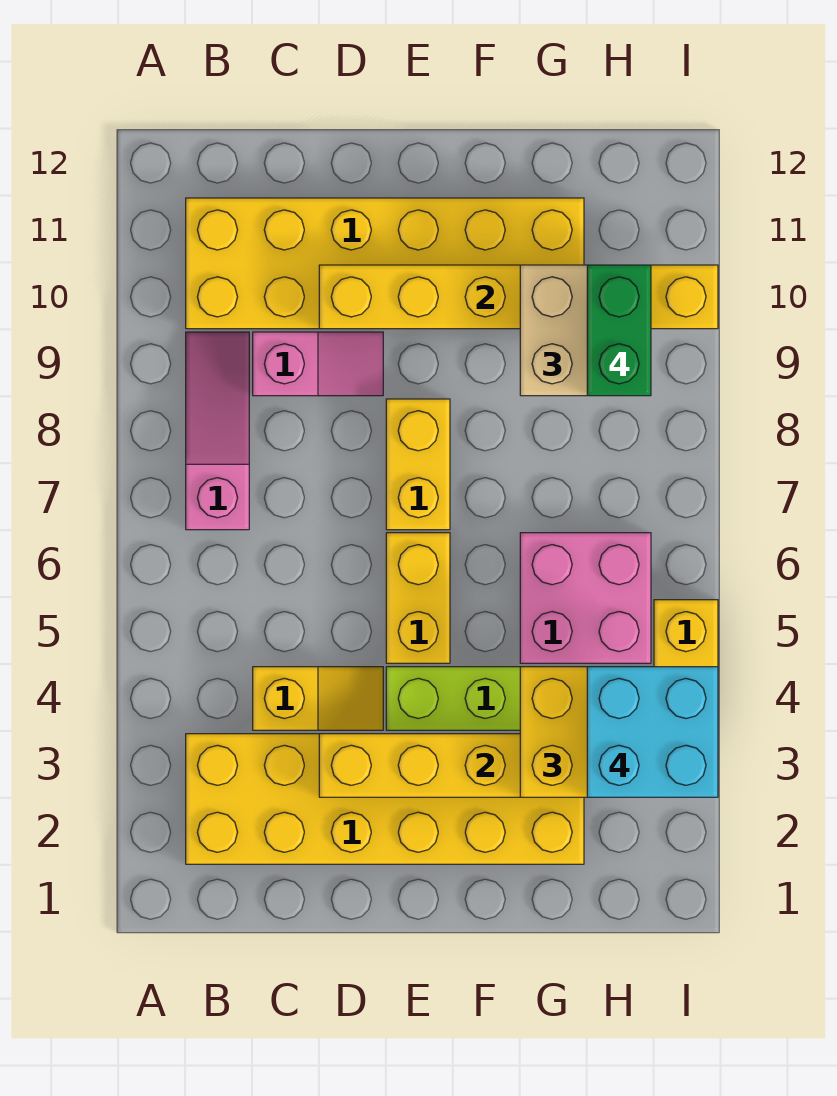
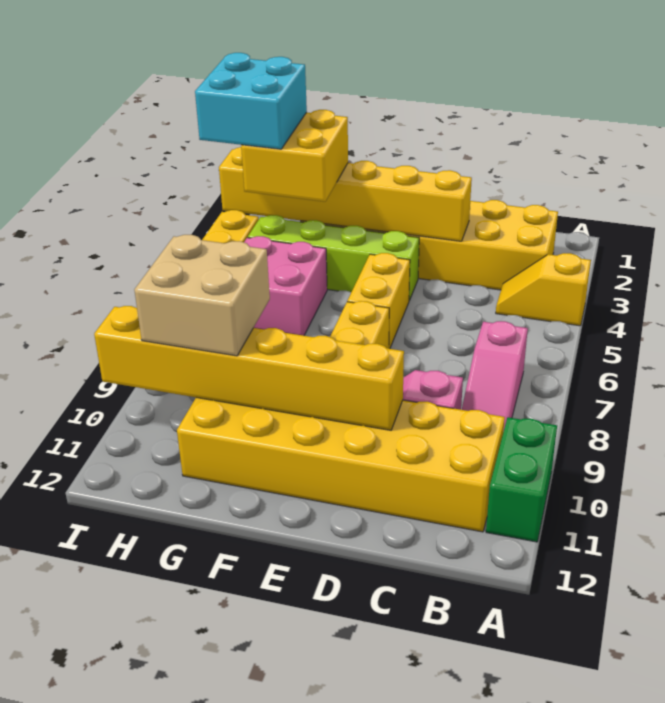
yellow slope C4:D4 level 1 top C -> yellow slope A4:B4 level 1 top A
green brick H9:H10 level 4 -> green brick A10:A11 level 1

